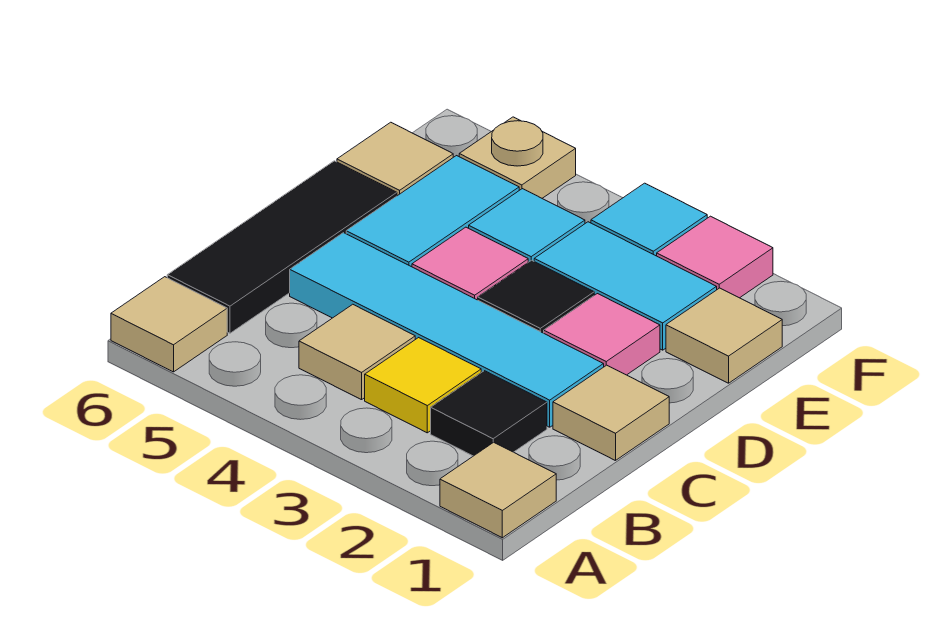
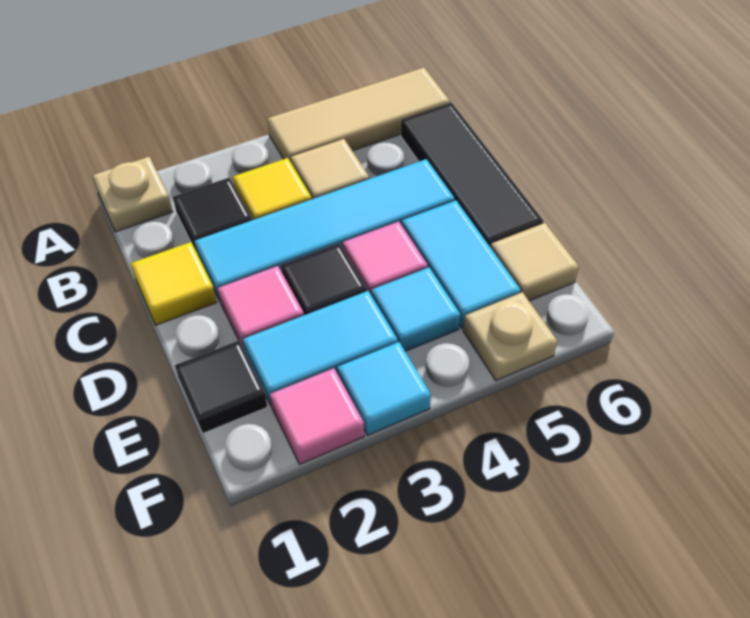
tan tile A1 level 1 -> tan plate A1 level 1
tan tile A6 level 1 -> tan tile A4:A6 level 1
tan tile C1 level 1 -> yellow tile C1 level 1
tan tile E1 level 1 -> black tile E1 level 1

